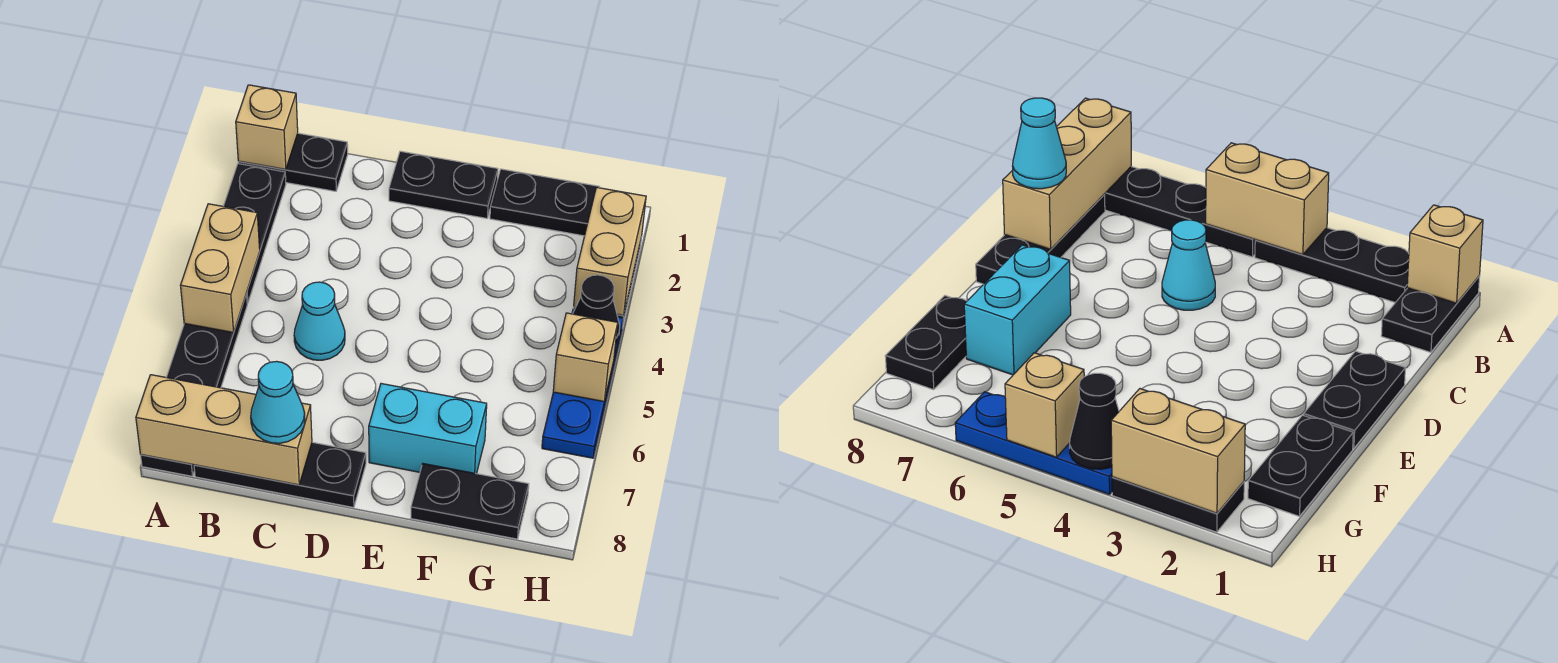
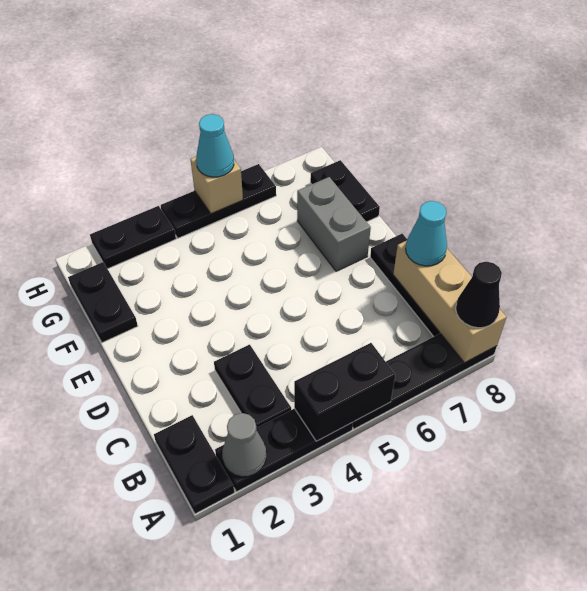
tan brick A1 level 2 -> none
none -> grey cone A2 level 2
tan brick A4:A5 level 2 -> black brick A4:A5 level 2
cyan cone C5 level 1 -> cyan cone H5 level 3
black plate D1:E1 level 1 -> black plate B3:C3 level 1
cyan brick E7:F7 level 1 -> grey brick E7:F7 level 1
tan brick H2:H3 level 2 -> none
blue plate H4:H6 level 1 -> black plate H4:H6 level 1
black cone H4 level 2 -> black cone A8 level 3

